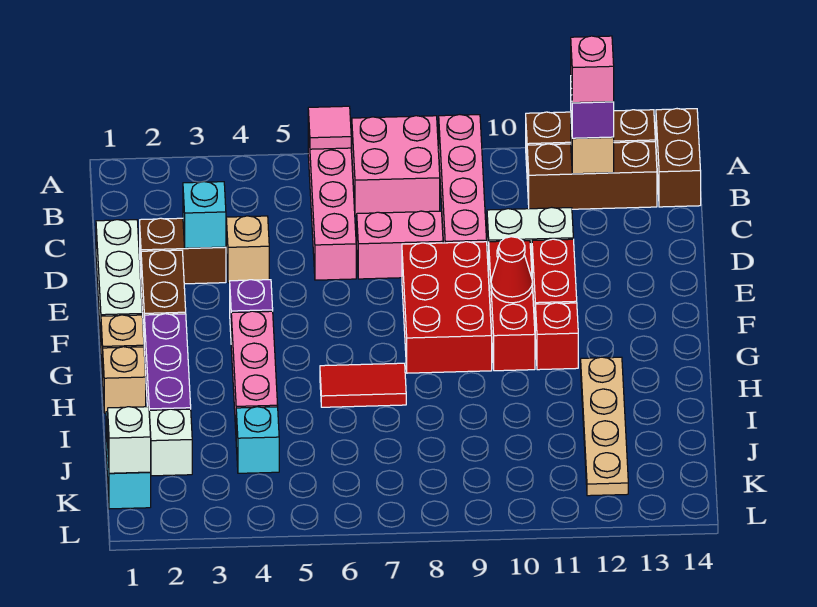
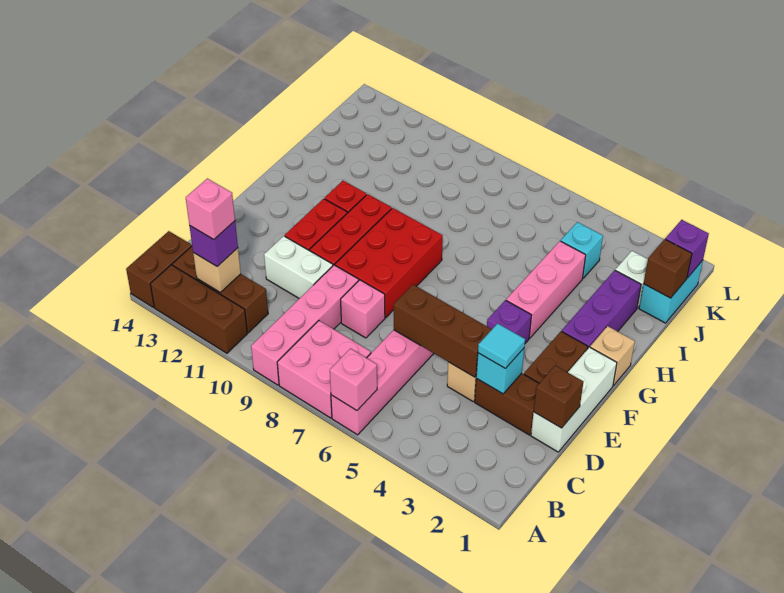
pink tile A6 level 2 -> pink brick A6 level 2
none -> brown brick D1 level 2
none -> cyan tile D3 level 3
none -> brown brick D4:D6 level 2
pink brick D7:D8 level 1 -> pink brick D8 level 1
red cone F10 level 2 -> none
tan brick H1 level 1 -> none
red tile H6:H7 level 1 -> none
tan plate H12:K12 level 1 -> none
none -> brown brick J1 level 2
white brick K1 level 2 -> purple brick K1 level 2

